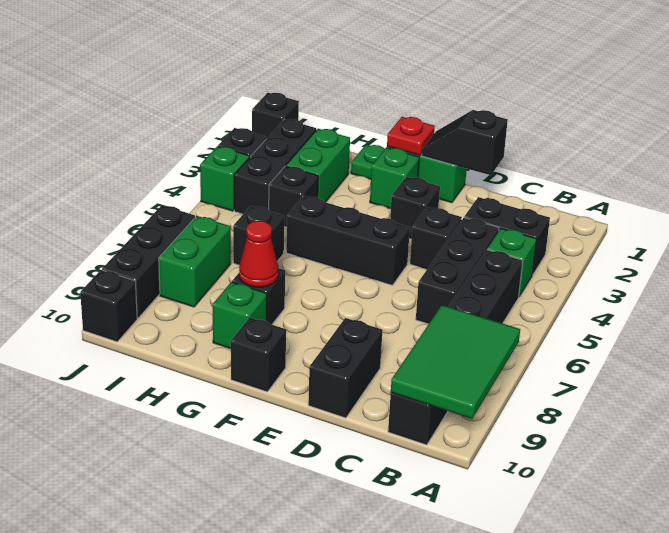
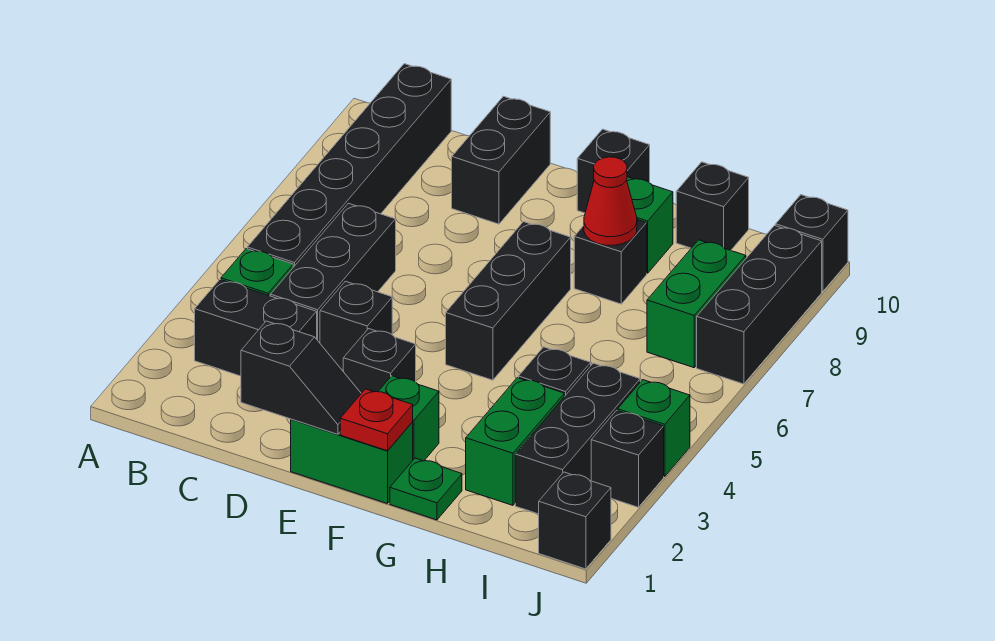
green tile A8:B10 level 2 -> none
black brick E5:G5 level 1 -> black brick F5:F7 level 1
black brick H6 level 1 -> black brick H10 level 1

